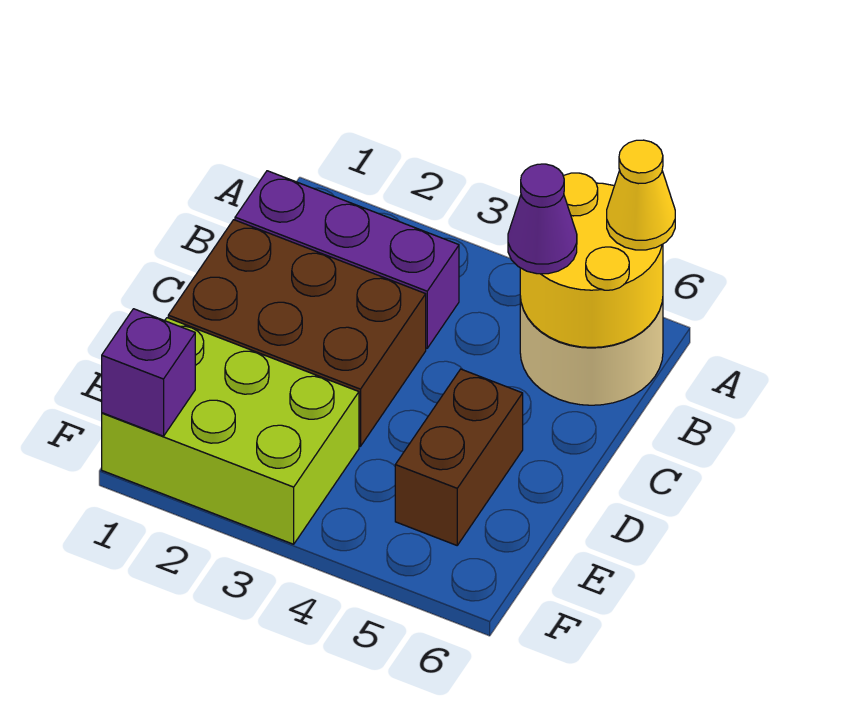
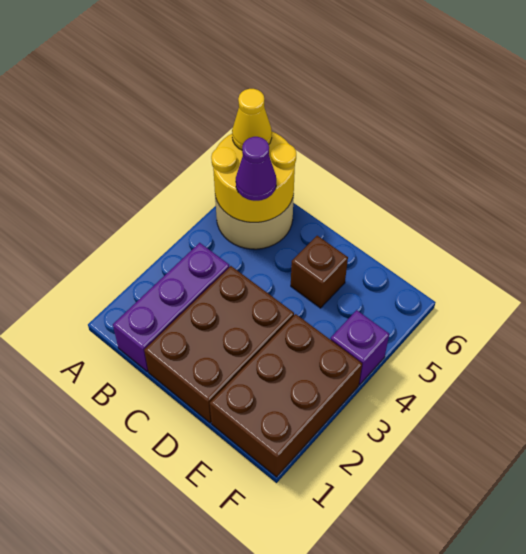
brown brick D5:E5 level 1 -> brown brick D5 level 1
lime brick E1:F3 level 1 -> brown brick E1:F3 level 1
purple brick F1 level 2 -> purple brick F4 level 1

